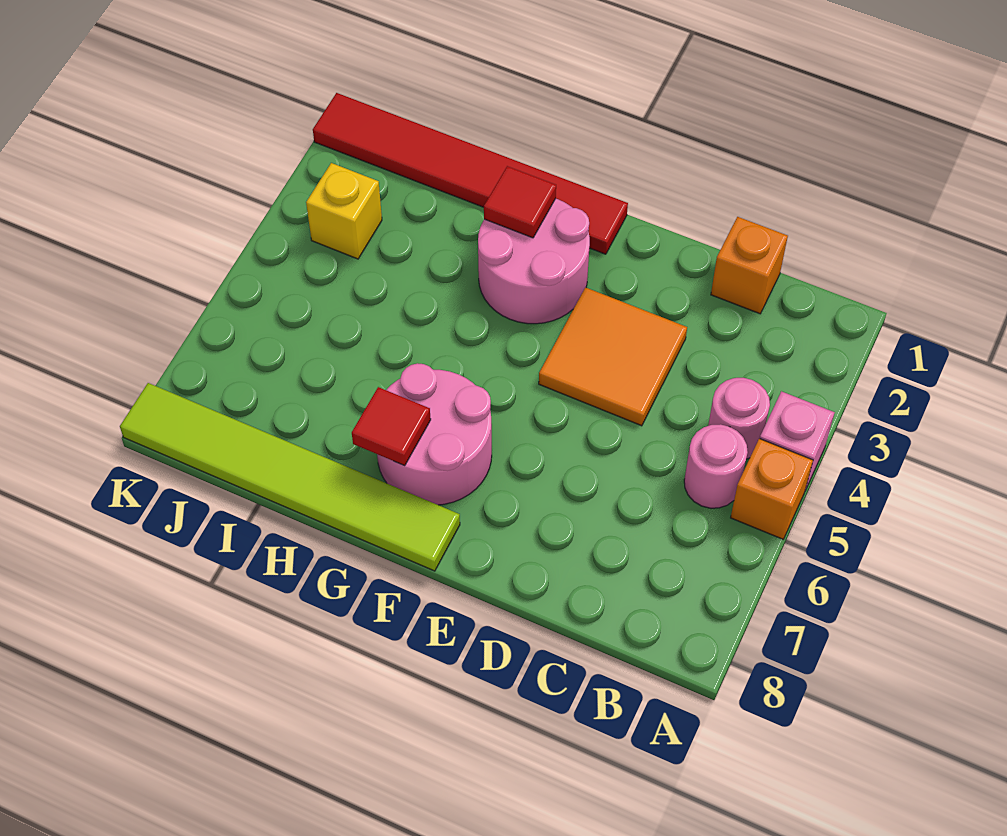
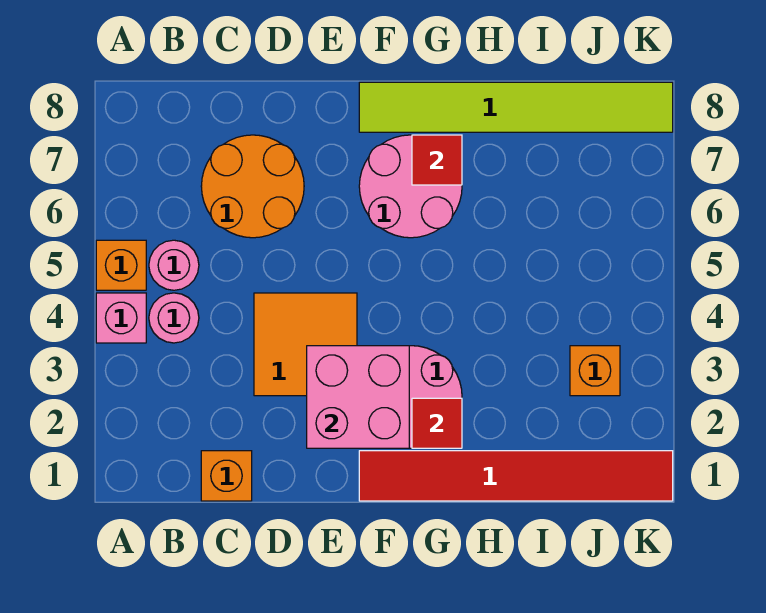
none -> orange round brick C6:D7 level 1
none -> pink brick E2:F3 level 2
yellow brick J3 level 1 -> orange brick J3 level 1

